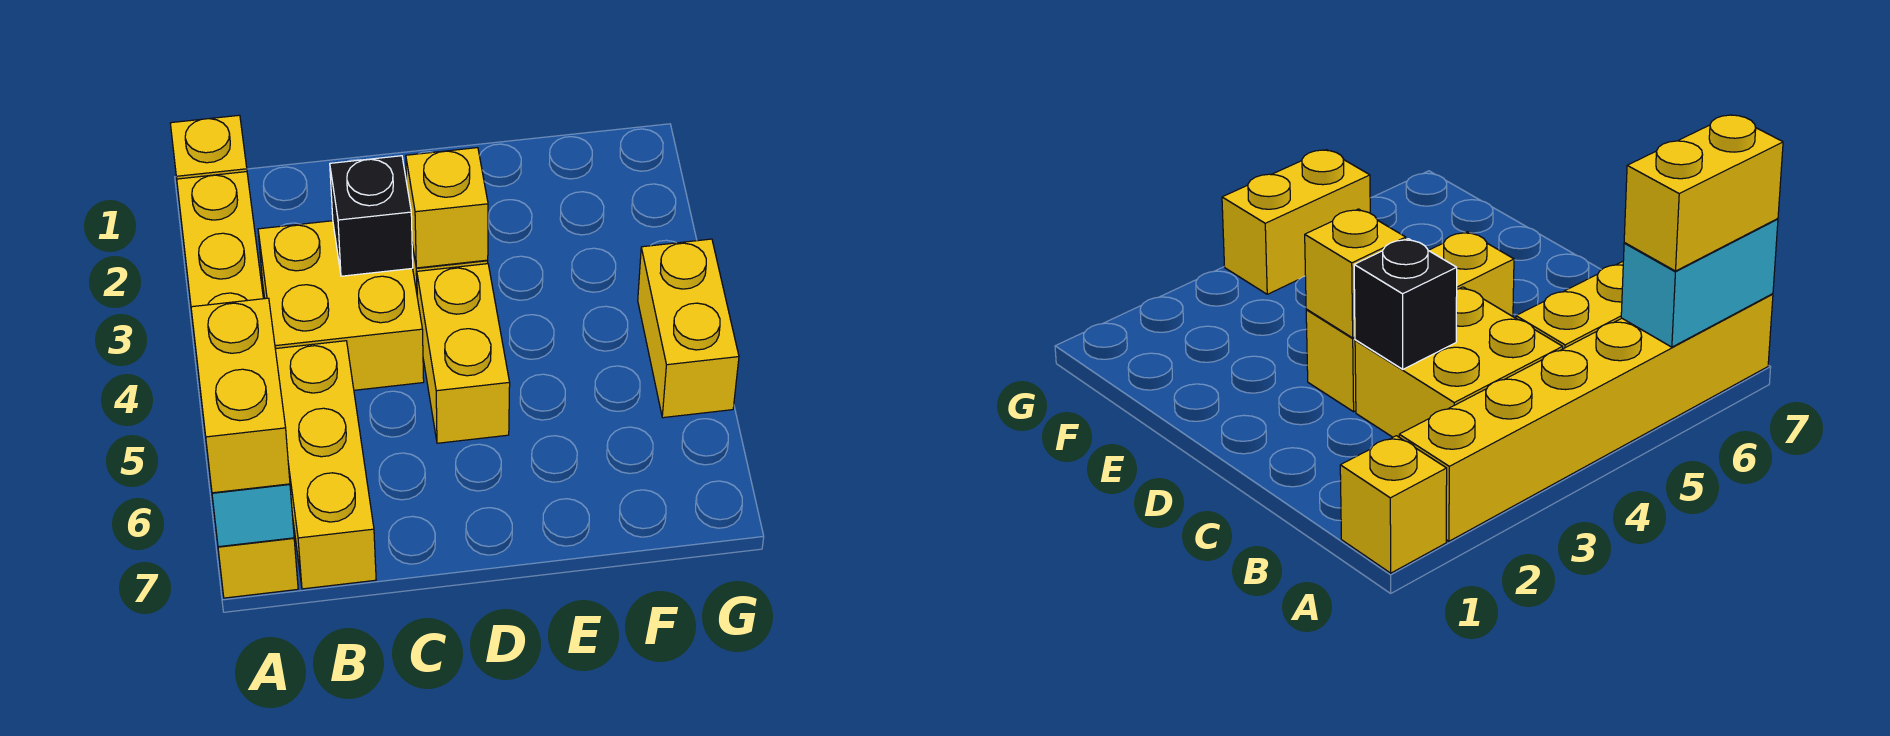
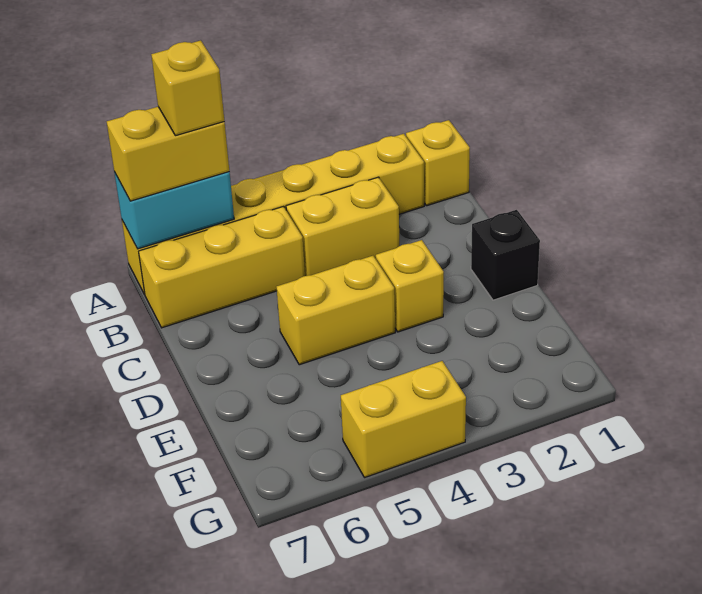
yellow brick B3:C4 level 1 -> yellow brick B3:B4 level 1
black brick C3 level 2 -> black brick D1 level 1
yellow brick D3 level 2 -> yellow brick A6 level 4

